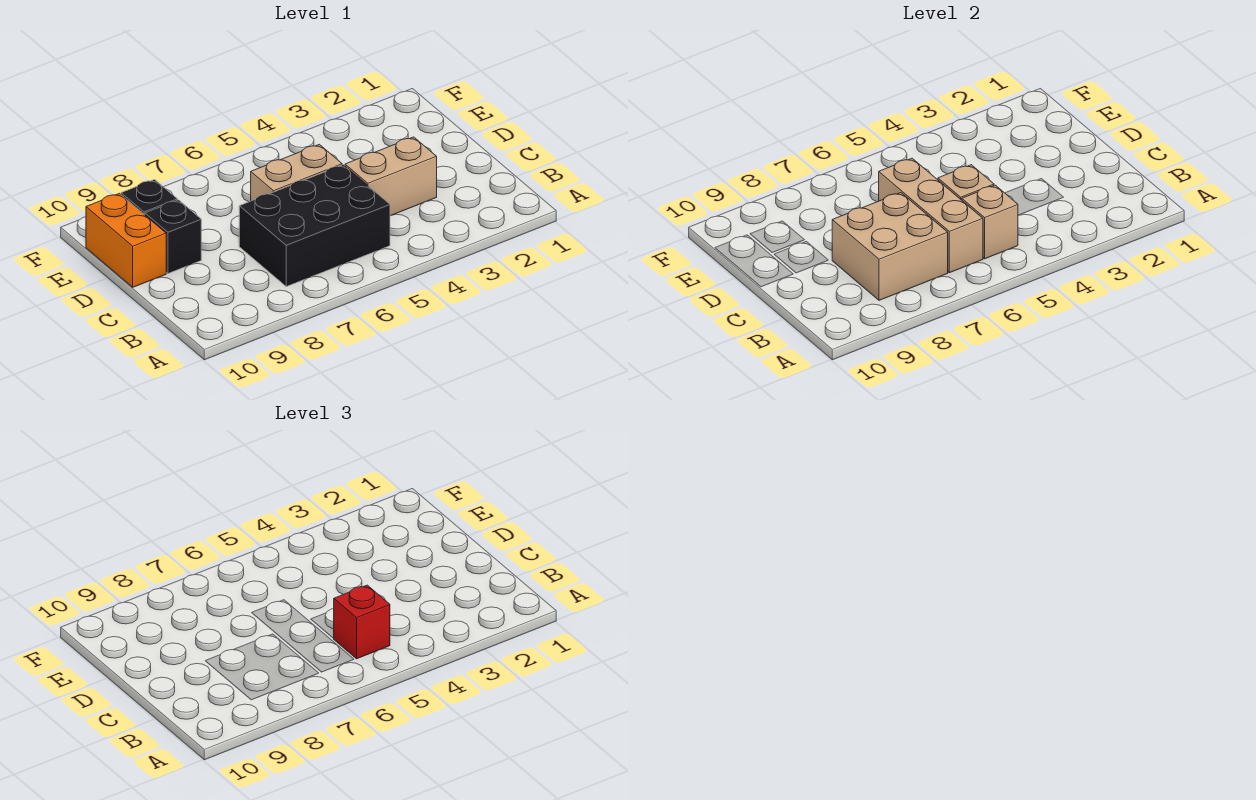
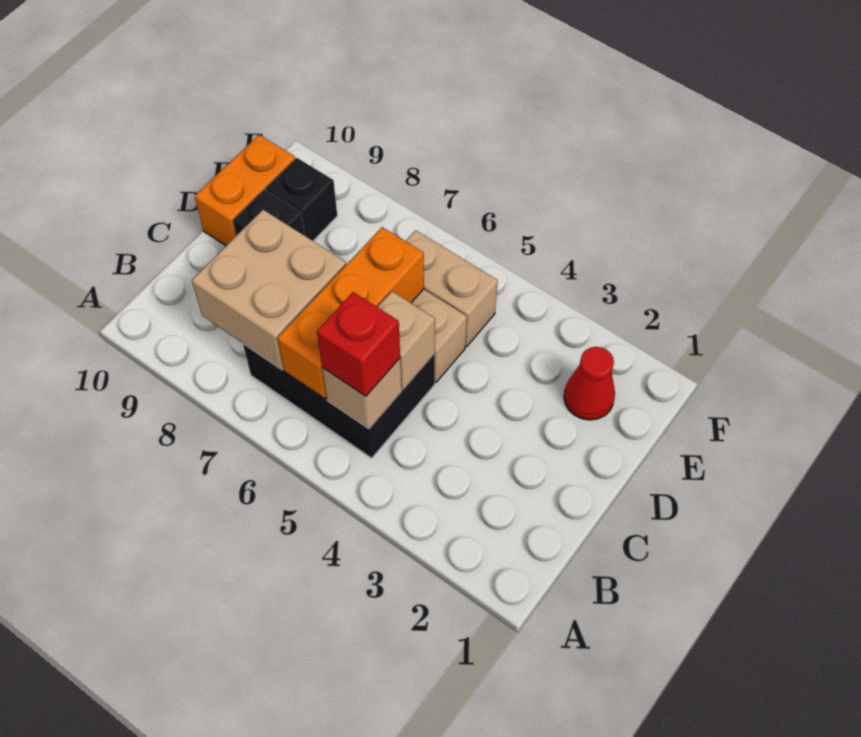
tan brick B6:D6 level 2 -> orange brick B6:D6 level 2
tan brick C3:C4 level 1 -> tan brick E5:E6 level 1
none -> red cone E2 level 1

